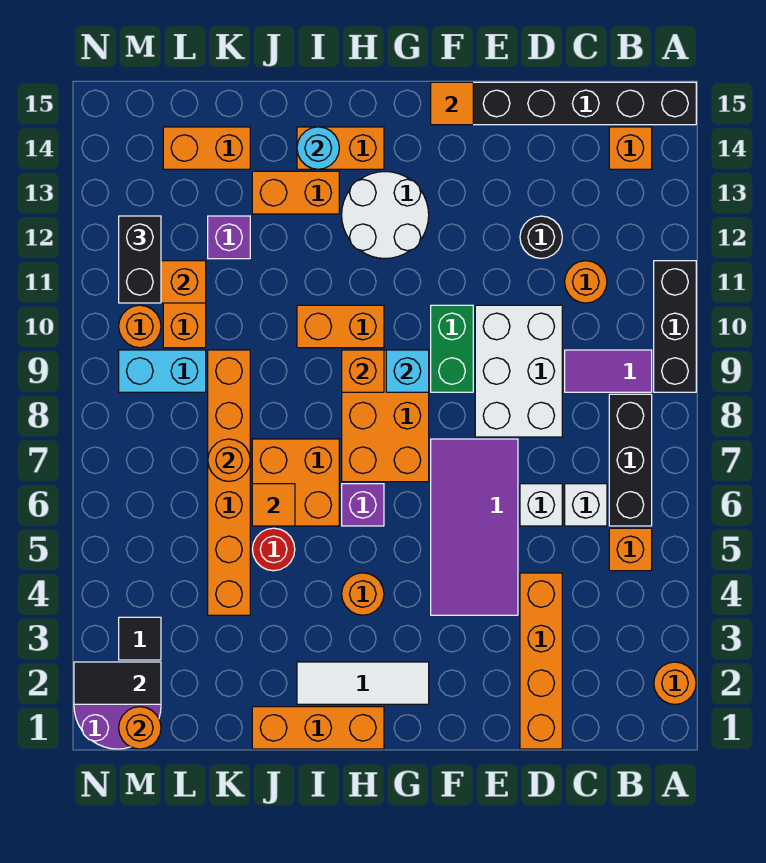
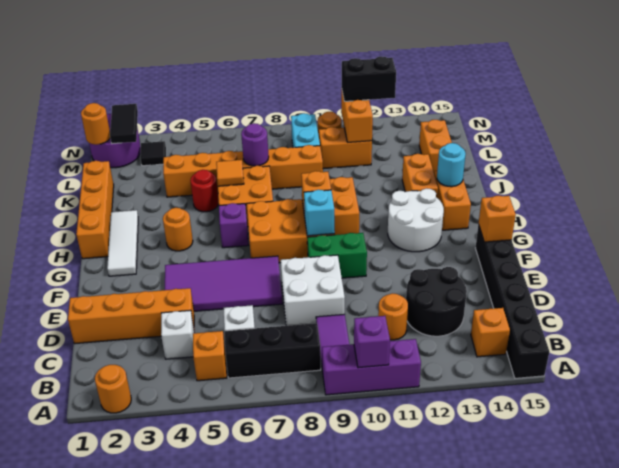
black brick A9:A11 level 1 -> purple brick A9:A11 level 1
white brick D6 level 1 -> white brick C4 level 1
white brick D8:E10 level 1 -> white brick D8:E9 level 1
black round brick D12 level 1 -> black round brick C12:D13 level 1
orange tile F15 level 2 -> orange brick F15 level 2
orange brick H1:J1 level 1 -> orange brick H1:K1 level 1
orange round brick K7 level 2 -> purple round brick K7 level 2
purple brick K12 level 1 -> purple brick A10 level 2

